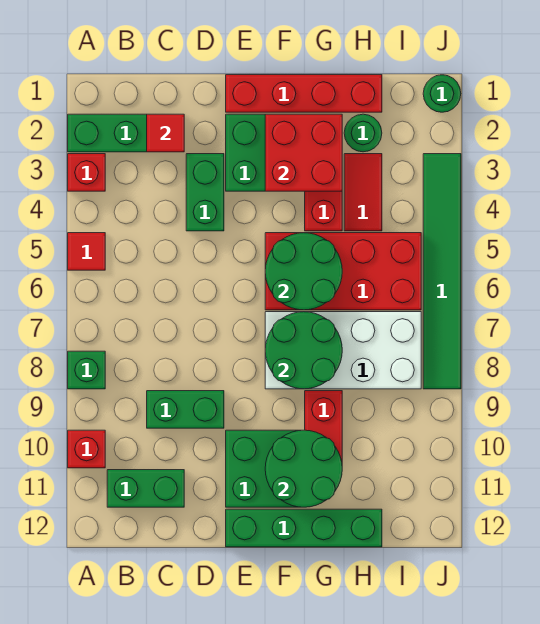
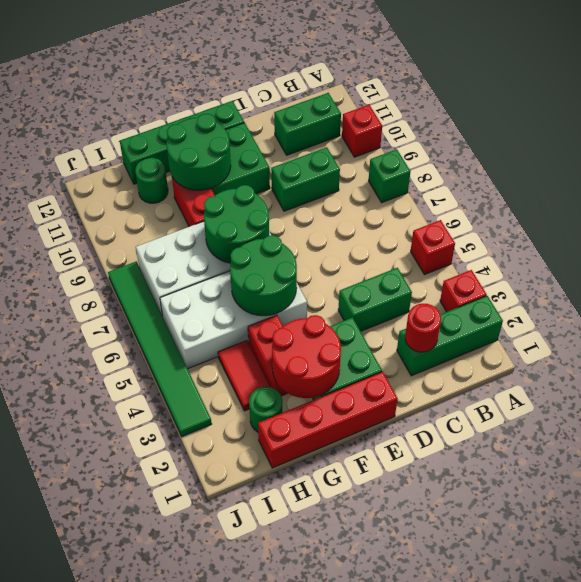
red tile A5 level 1 -> red brick A5 level 1
red tile C2 level 2 -> red round brick C2 level 2
green brick D3:D4 level 1 -> green brick C4:D4 level 1
red brick F2:G3 level 2 -> red round brick F2:G3 level 2
red brick F5:I6 level 1 -> white brick F5:I6 level 1
green round brick J1 level 1 -> green round brick H11 level 1

